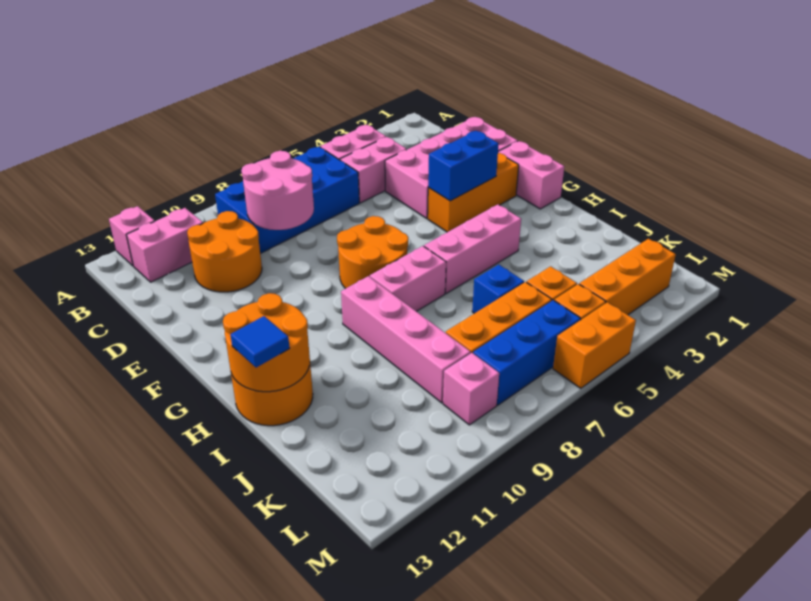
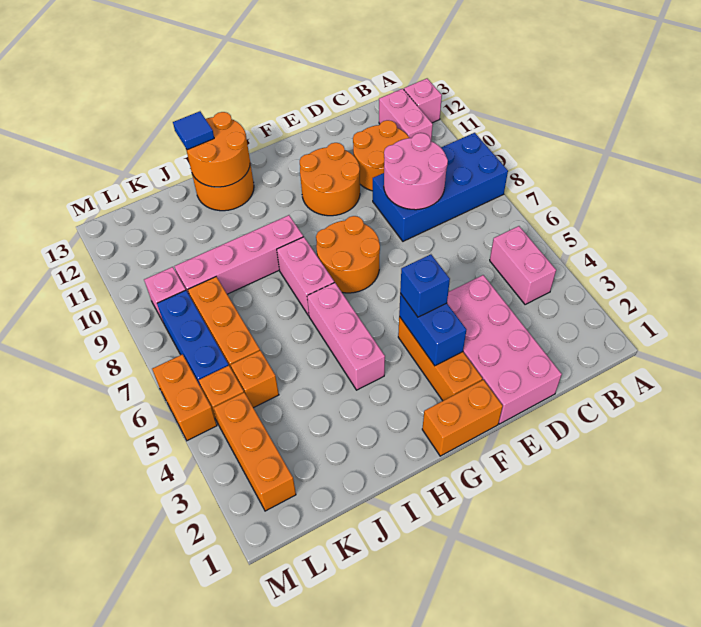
blue brick B6:C9 level 1 -> blue brick A8:D9 level 1
pink brick C4:C5 level 1 -> none
none -> orange round brick E10:F11 level 1
pink brick F1:G1 level 1 -> orange brick F1:G1 level 1
blue brick J6 level 1 -> blue brick F4 level 3

